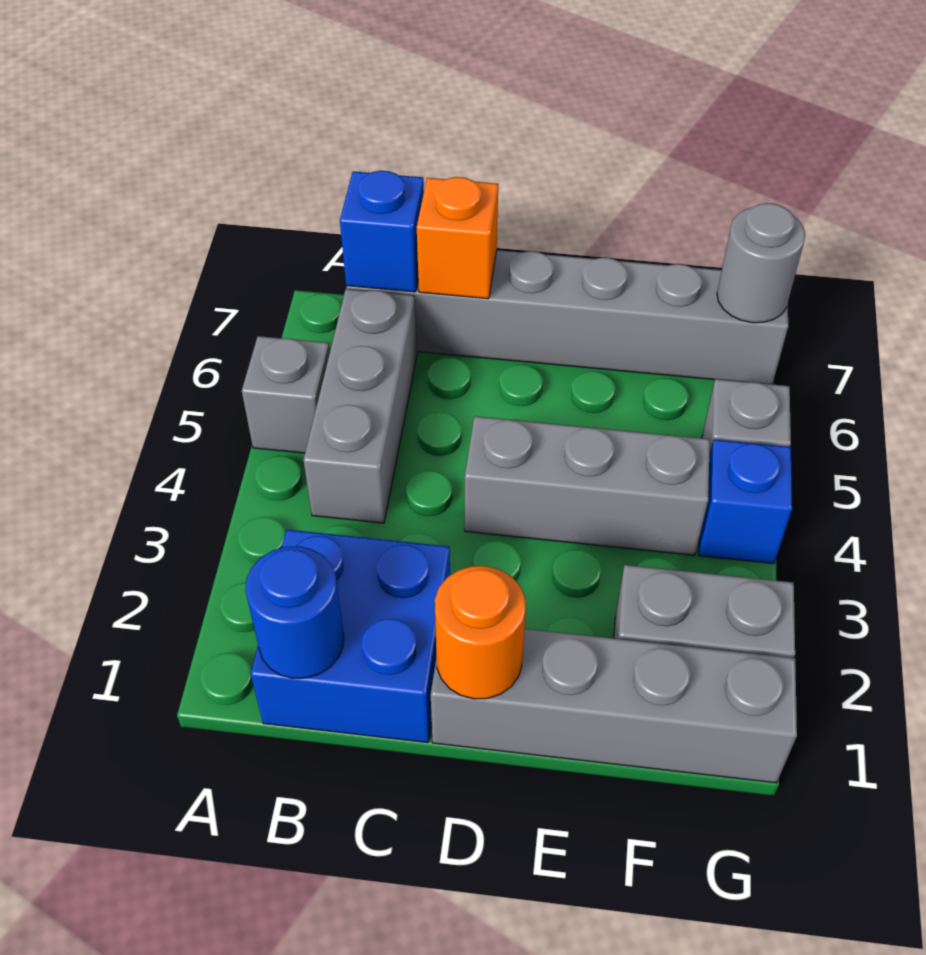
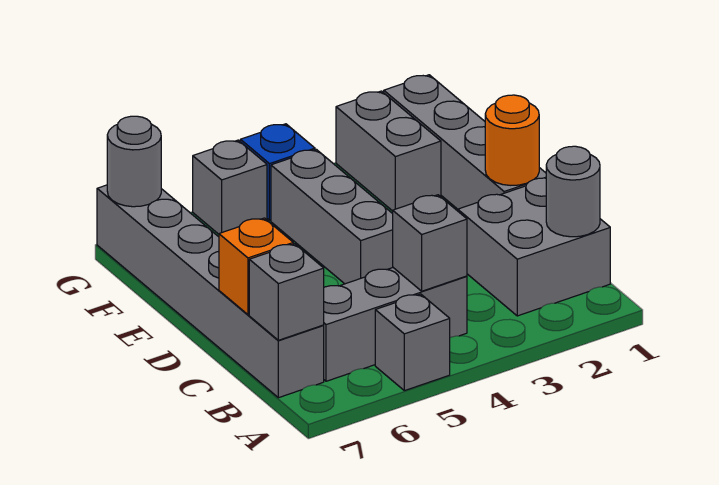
blue brick B1:C2 level 1 -> grey brick B1:C2 level 1
blue round brick B1 level 2 -> grey round brick B1 level 2
none -> grey brick B4 level 2
blue brick B7 level 2 -> grey brick B7 level 2

